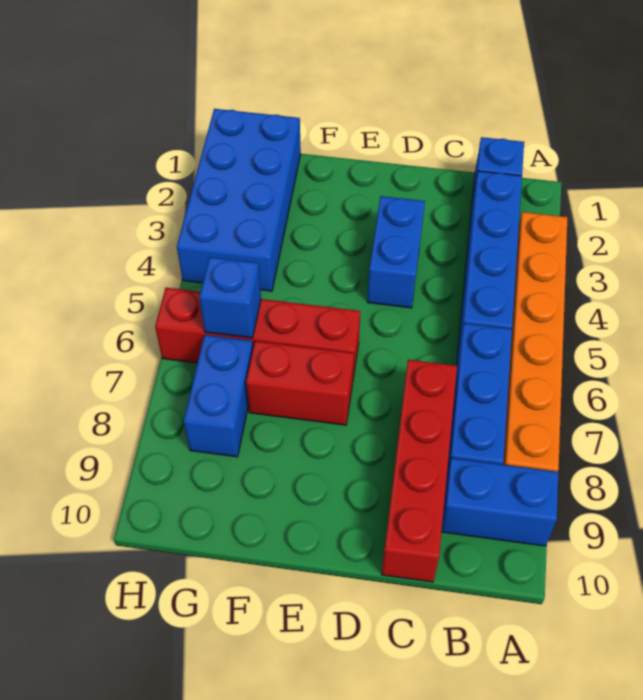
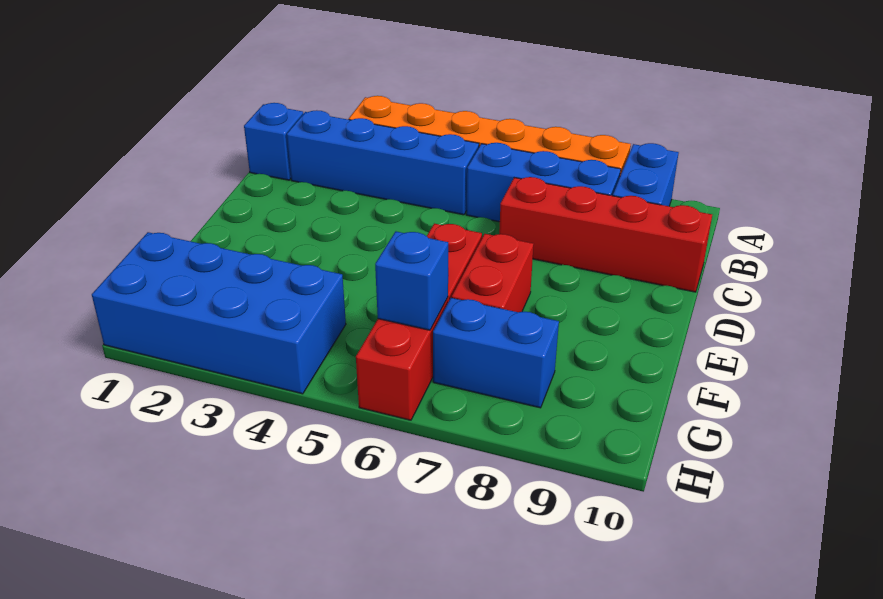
blue brick D3:D4 level 1 -> none

